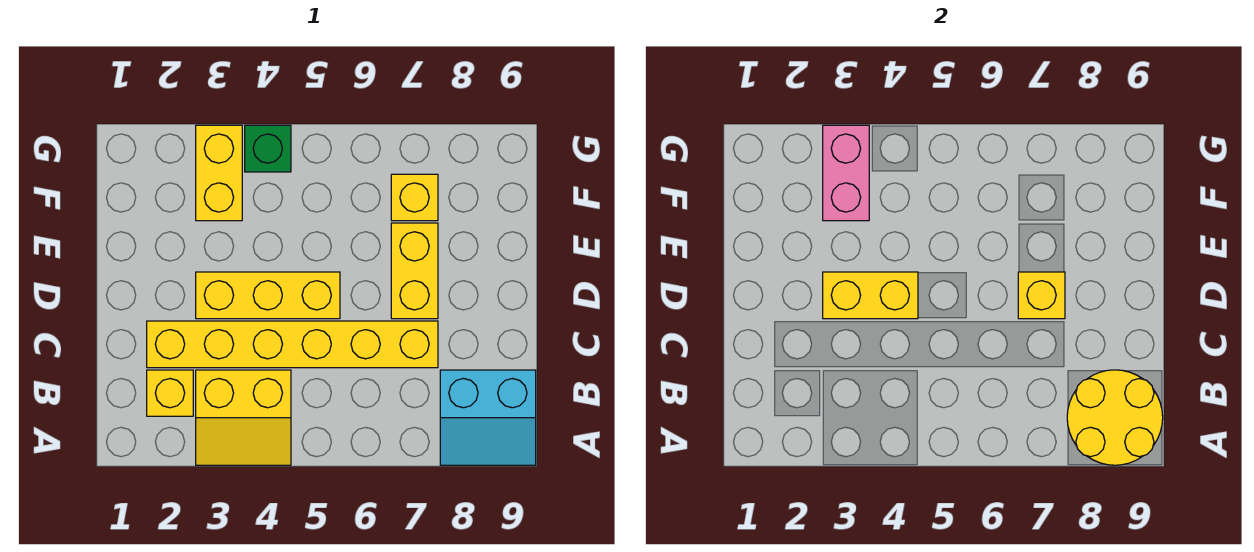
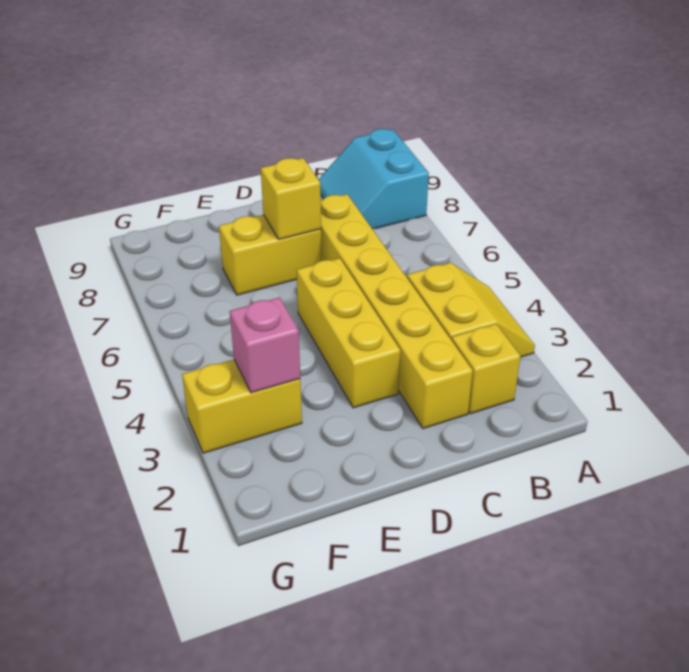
cyan slope A8:B9 level 1 top B -> cyan slope A8:B9 level 1 top A
yellow round brick A8:B9 level 2 -> none
yellow brick D3:D4 level 2 -> none
pink brick F3:G3 level 2 -> pink brick F3 level 2
yellow brick F7 level 1 -> none
green brick G4 level 1 -> none

